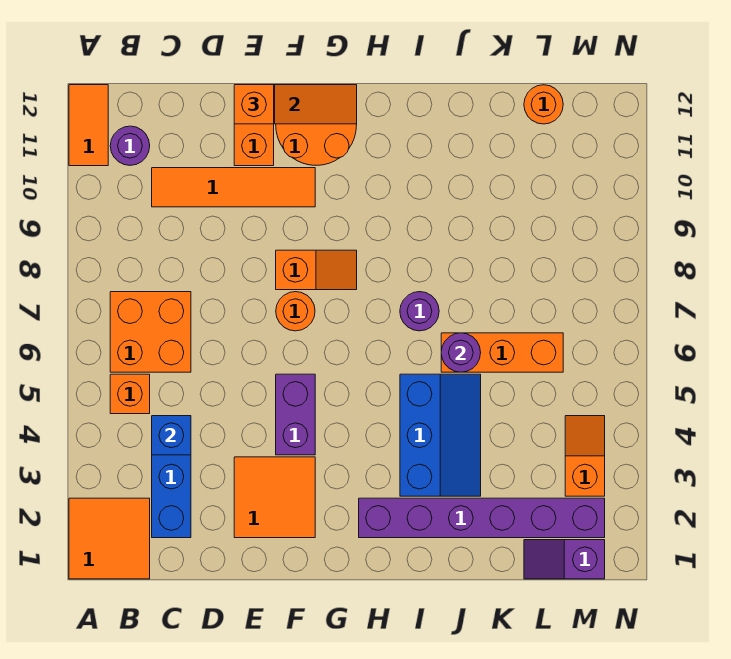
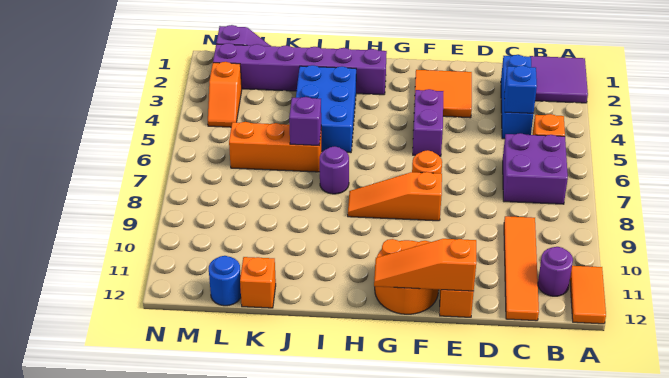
orange tile A1:B2 level 1 -> purple tile A1:B2 level 1
orange brick B6:C7 level 1 -> purple brick B6:C7 level 1
orange tile C10:F10 level 1 -> orange tile C9:C12 level 1
orange brick E12 level 3 -> orange brick K12 level 1
orange slope F8:G8 level 1 top F -> orange slope F8:H8 level 1 top F
blue slope I3:J5 level 1 top I -> blue brick I3:J5 level 1
purple round brick J6 level 2 -> purple brick J6 level 2
orange round brick L12 level 1 -> blue round brick L12 level 1

